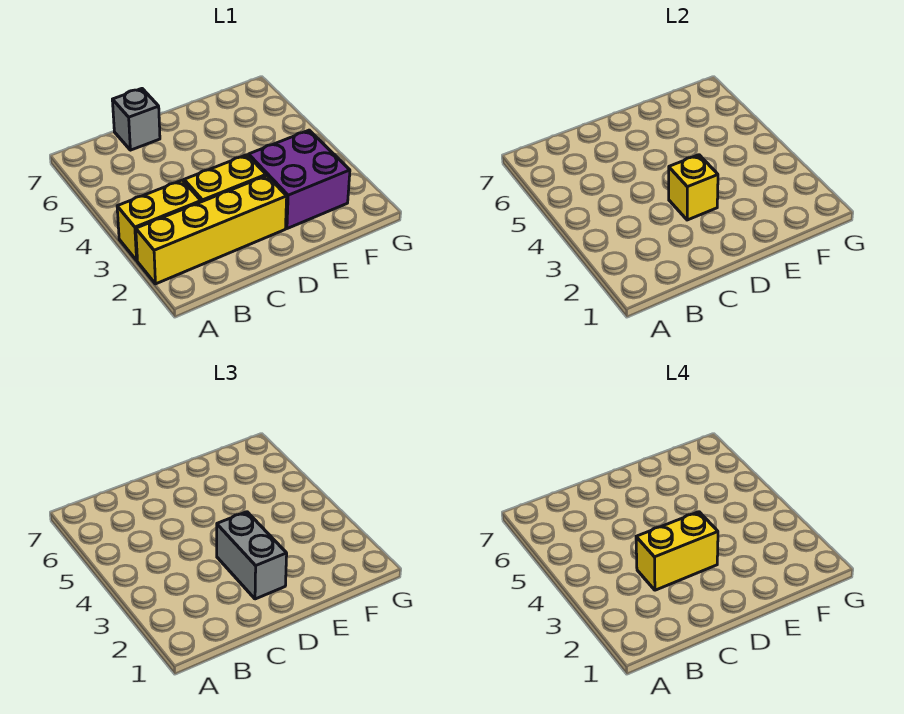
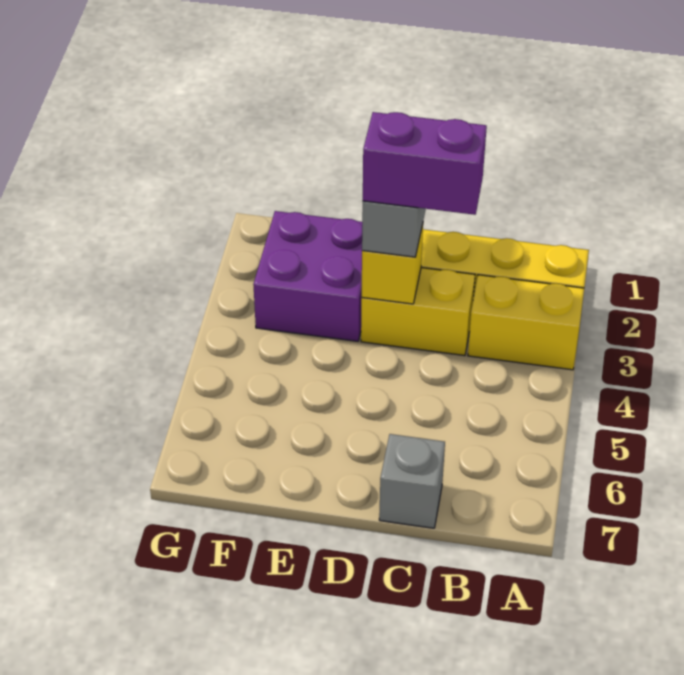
yellow brick C3:D3 level 4 -> purple brick C3:D3 level 4

